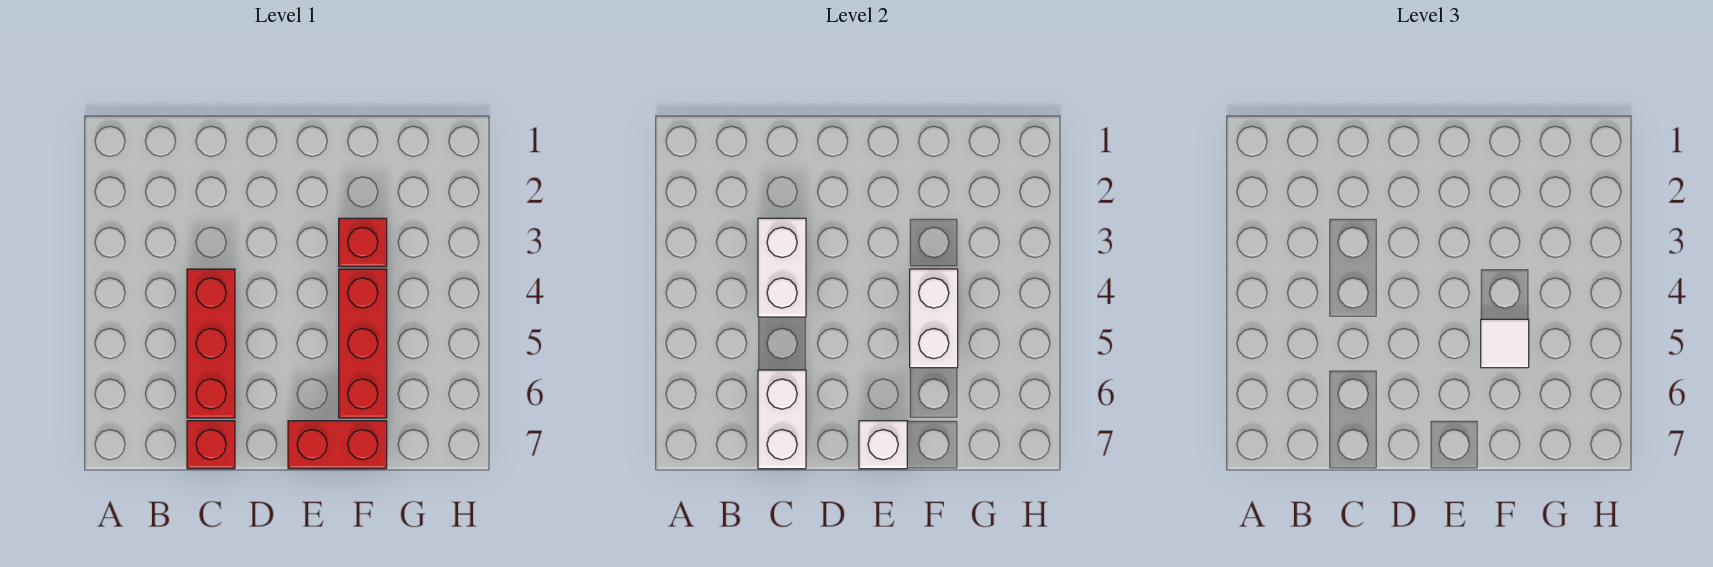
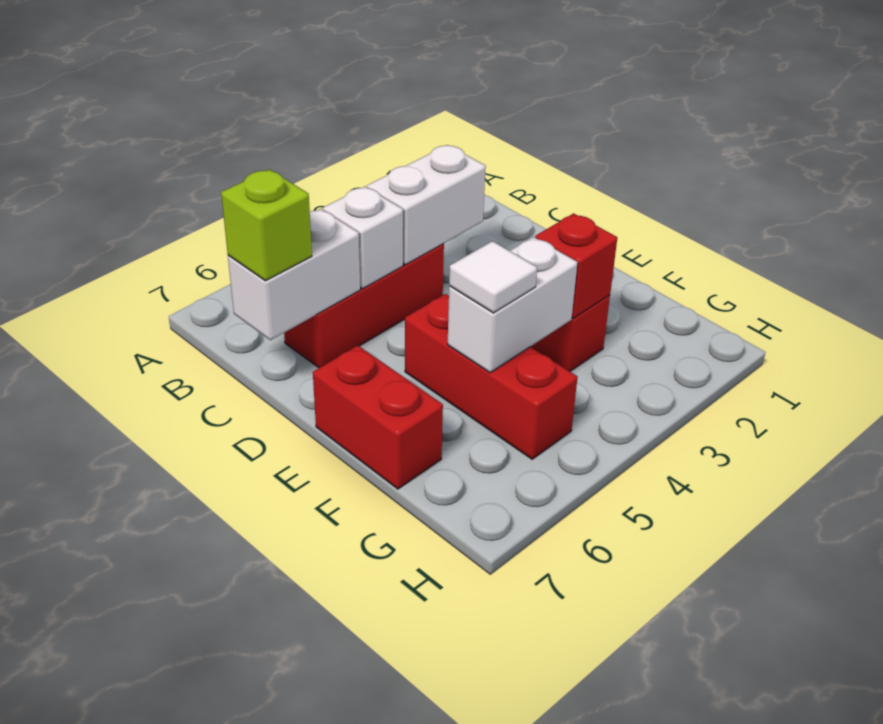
red brick C7 level 1 -> red brick F3 level 2
none -> lime brick C7 level 3
white brick E7 level 2 -> white brick C5 level 2
red brick F4:F6 level 1 -> red brick E5:G5 level 1

